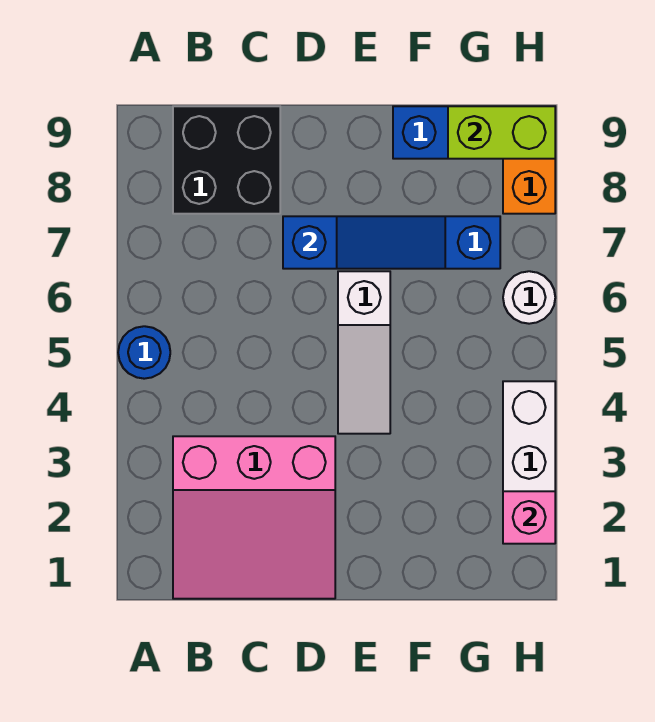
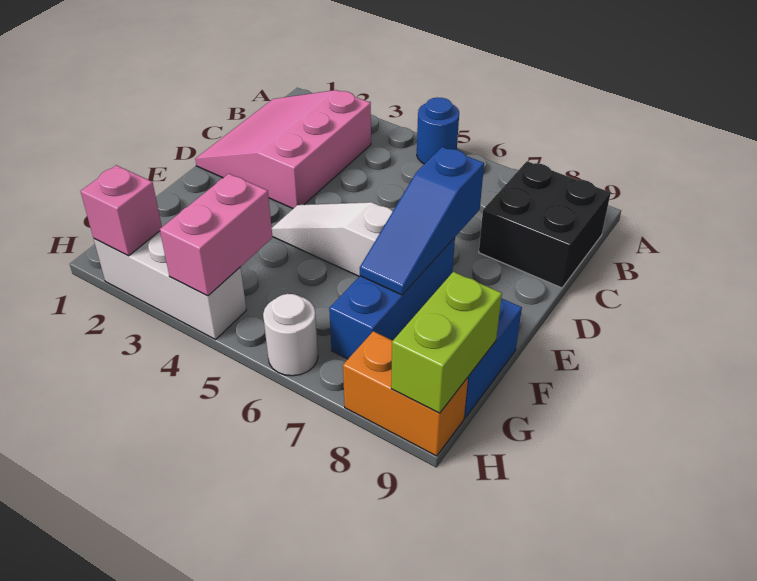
none -> pink brick G4:H4 level 2

